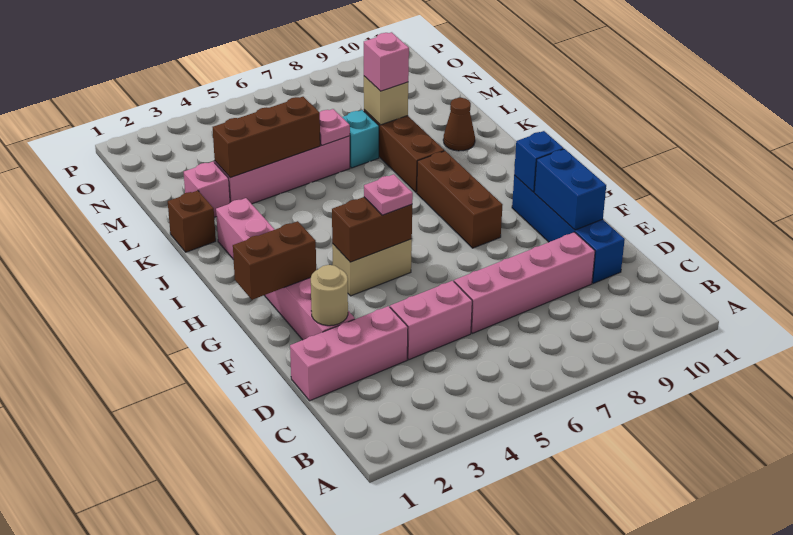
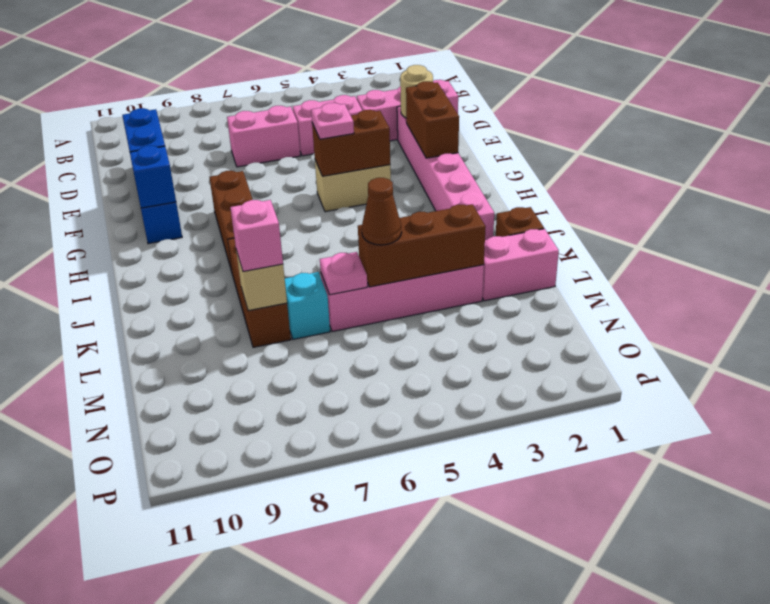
pink brick D6:D9 level 1 -> pink brick D6:D7 level 1
brown brick G1:G2 level 2 -> brown brick F2:G2 level 2
brown cone K10 level 1 -> brown cone L5 level 3
pink brick L2 level 1 -> pink brick L1:L2 level 1

